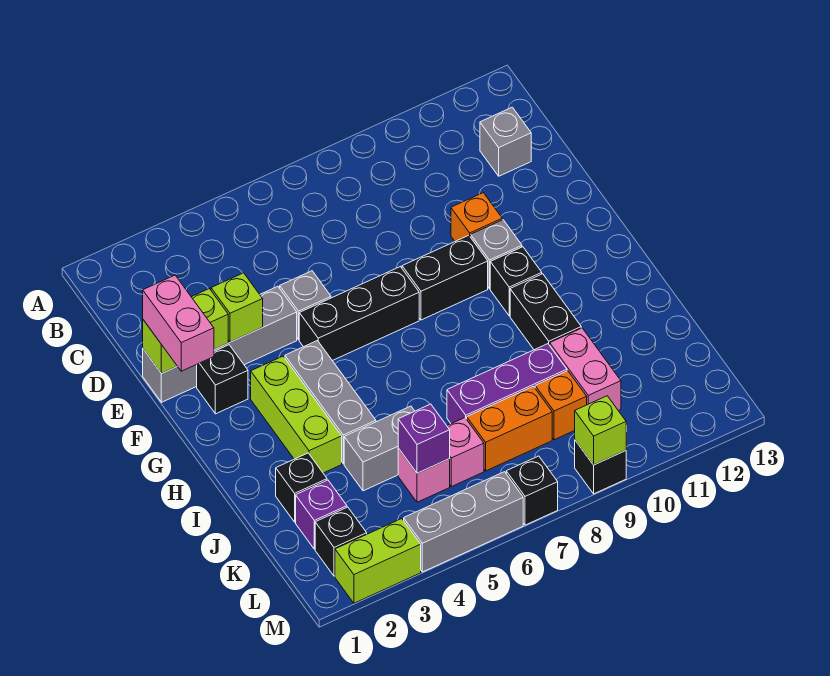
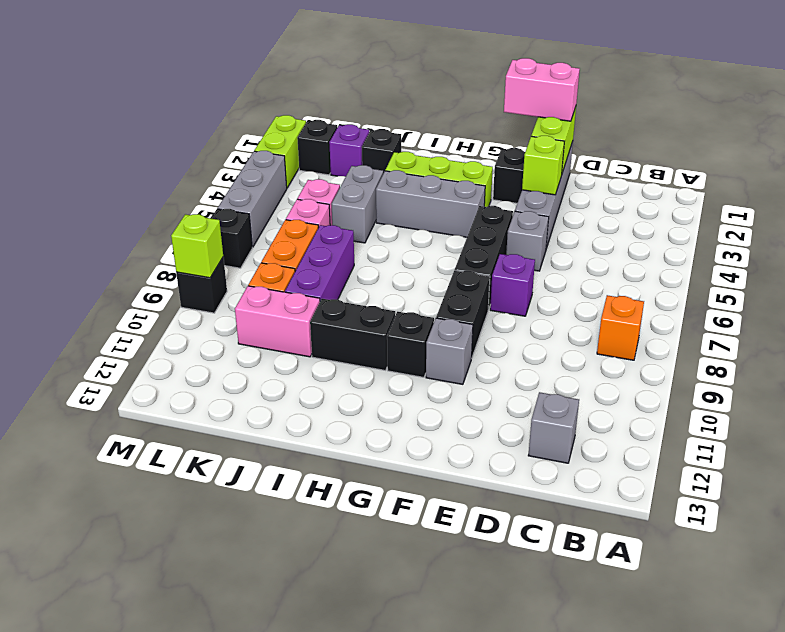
orange brick E10 level 1 -> orange brick B8 level 1
purple brick K5 level 2 -> purple brick E7 level 1

